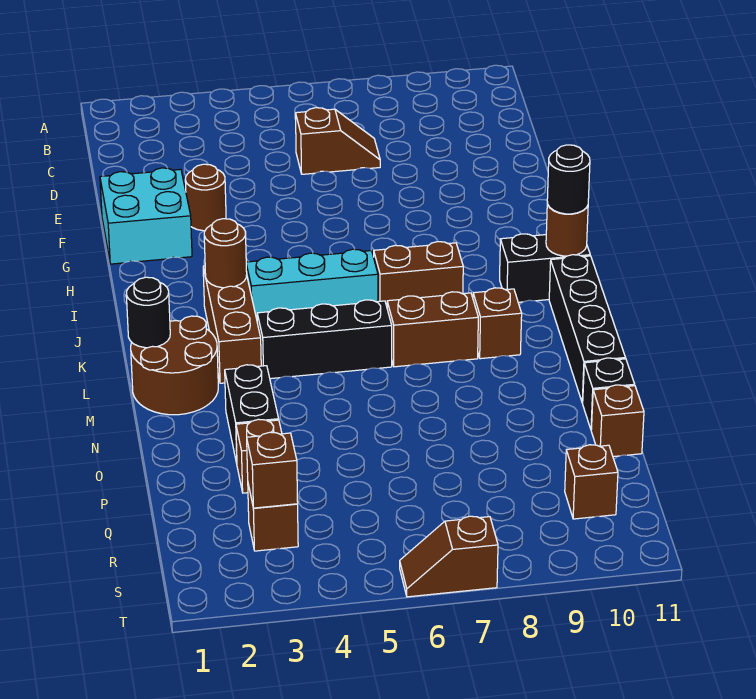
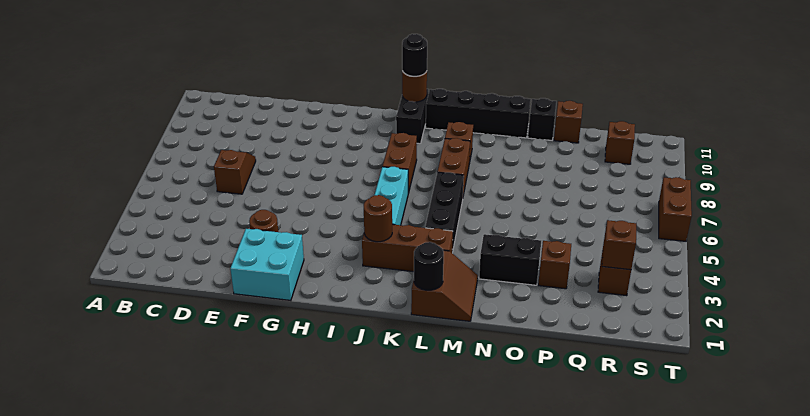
brown round brick L1:M2 level 1 -> brown slope L1:M2 level 1 top L
brown slope T6:T7 level 1 top 7 -> brown brick T6:T7 level 1

